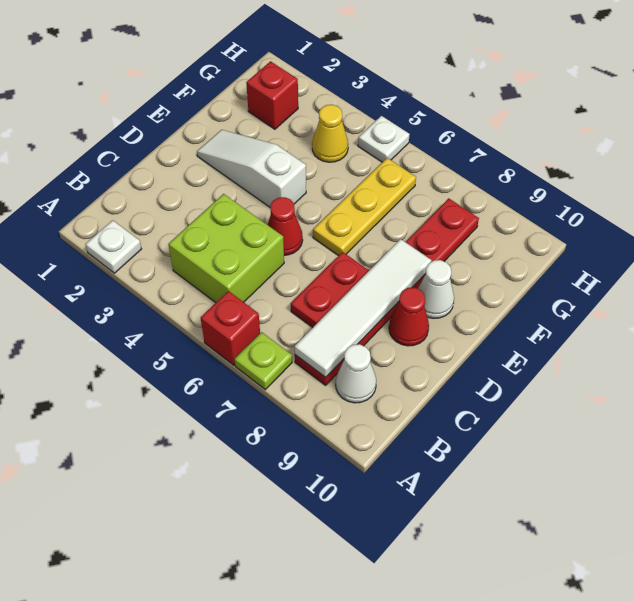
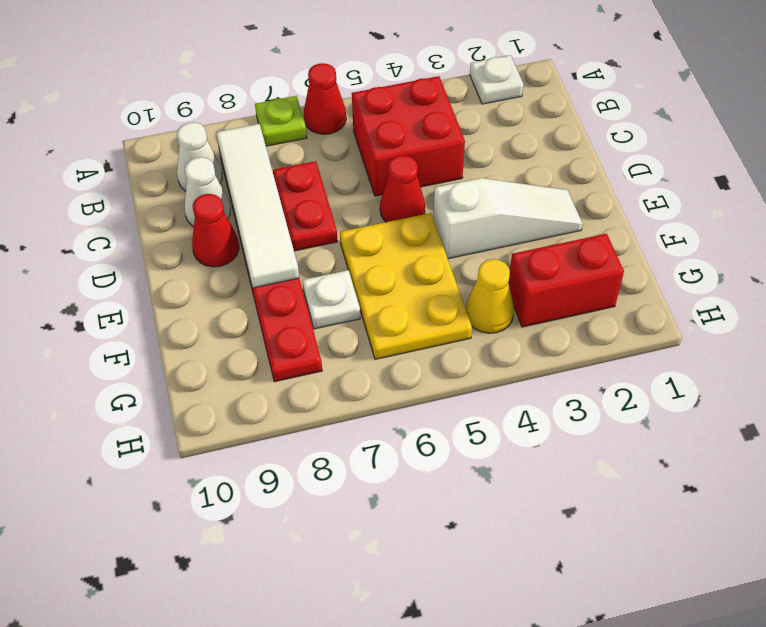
red brick A6 level 1 -> red cone A6 level 1
lime brick B4:C5 level 1 -> red brick B4:C5 level 1
yellow plate E6:G6 level 1 -> yellow plate E5:G6 level 1
white cone E9 level 1 -> white cone C9 level 1
red brick G2 level 1 -> red brick G2:G3 level 1
white plate H5 level 1 -> white plate F7 level 1

